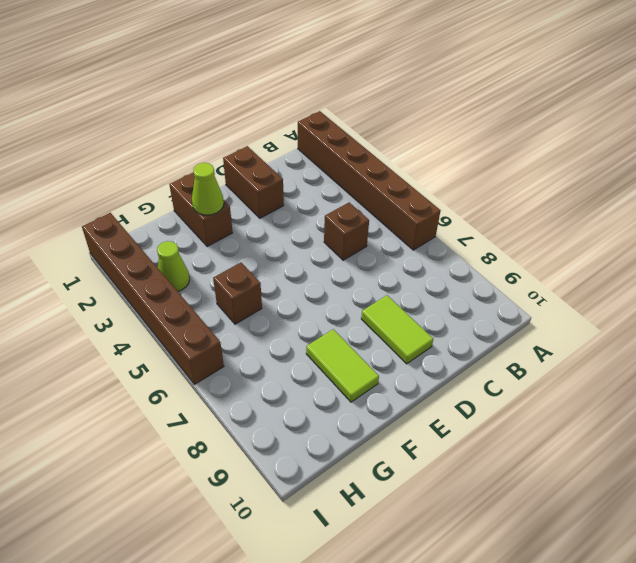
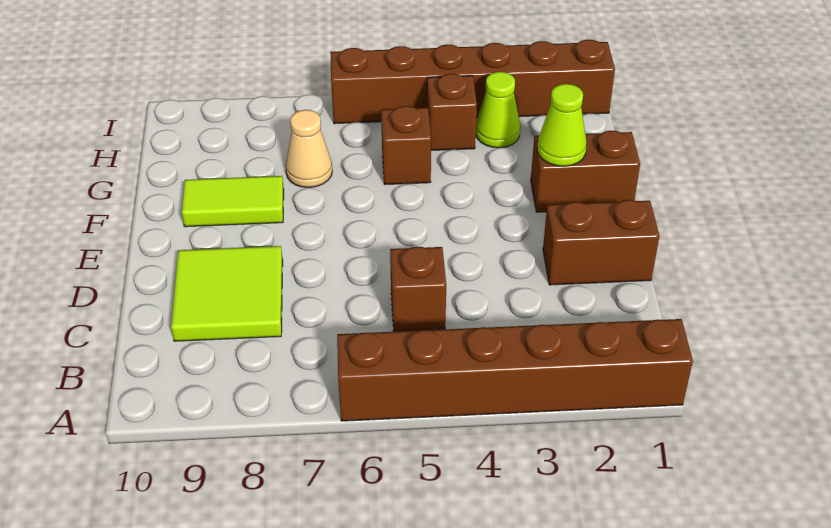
lime tile D8:D9 level 1 -> lime tile C8:D9 level 1
none -> tan cone G7 level 1
none -> brown brick H4 level 1

